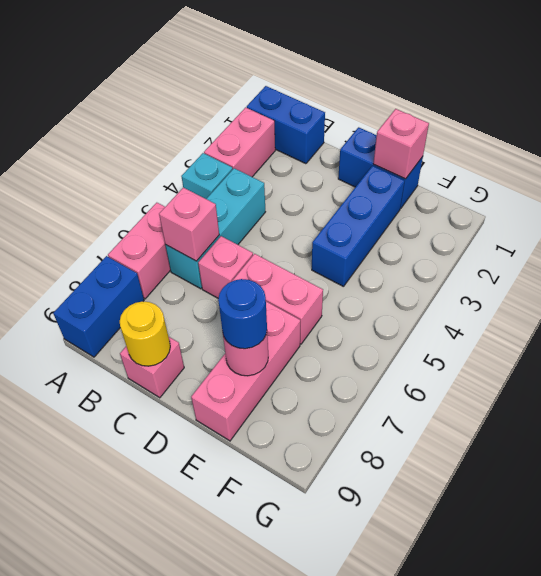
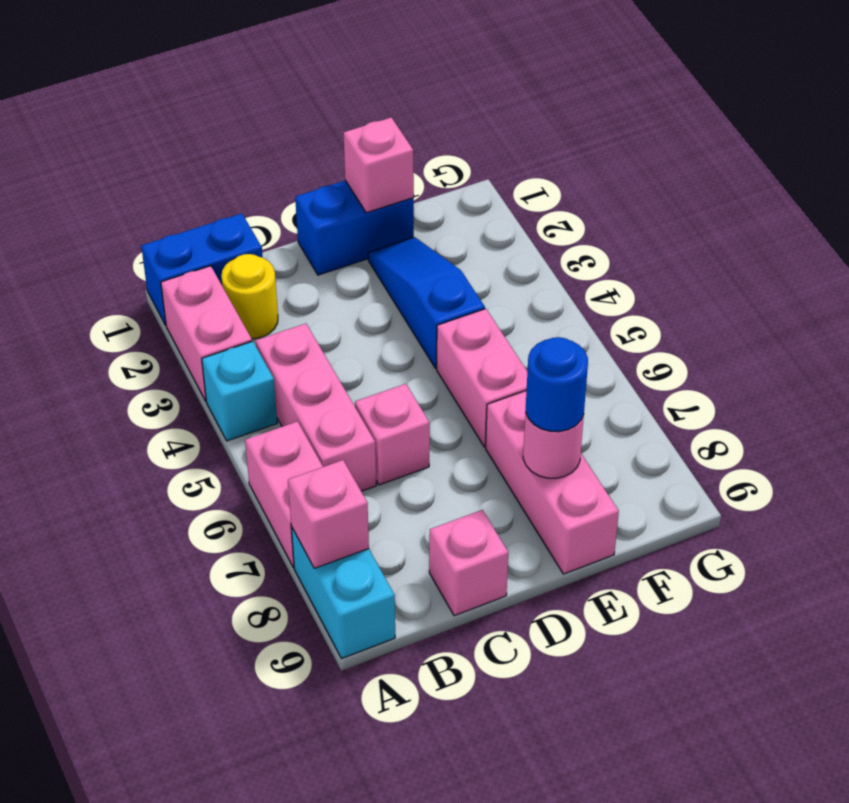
blue brick A8:A9 level 1 -> cyan brick A8:A9 level 1
cyan brick B4:B6 level 1 -> pink brick B4:B6 level 1
pink brick B6 level 2 -> pink brick A8 level 2
yellow round brick C9 level 2 -> yellow round brick B2 level 1
pink brick D6:E6 level 1 -> pink brick E5:E6 level 1
blue brick E2:E4 level 1 -> blue slope E2:E4 level 1 top 4

